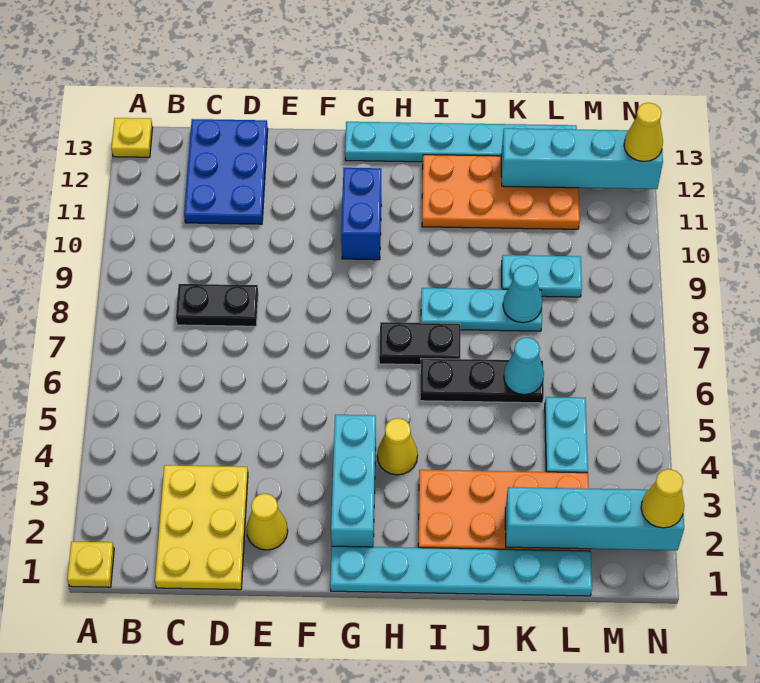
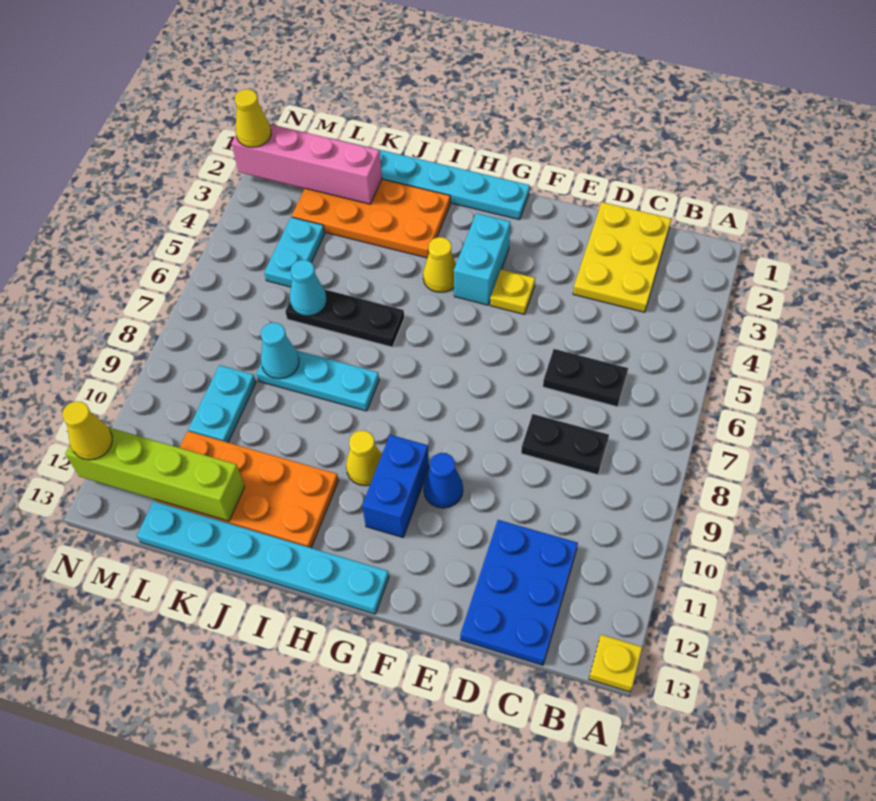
yellow plate A1 level 1 -> yellow plate F4 level 1
yellow cone E2 level 1 -> yellow cone H10 level 1
none -> blue cone F10 level 1
cyan brick G2:G4 level 1 -> cyan brick G3:G4 level 1
black plate H7:I7 level 1 -> black plate C6:D6 level 1
cyan brick K2:N2 level 2 -> pink brick K2:N2 level 2
cyan plate K9:L9 level 1 -> cyan plate L9:L10 level 1
cyan brick K12:N12 level 2 -> lime brick K12:N12 level 2

